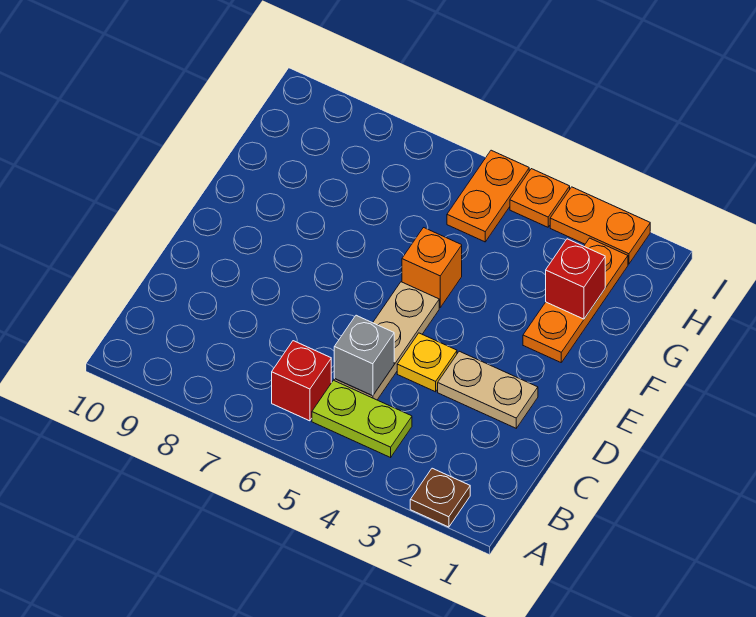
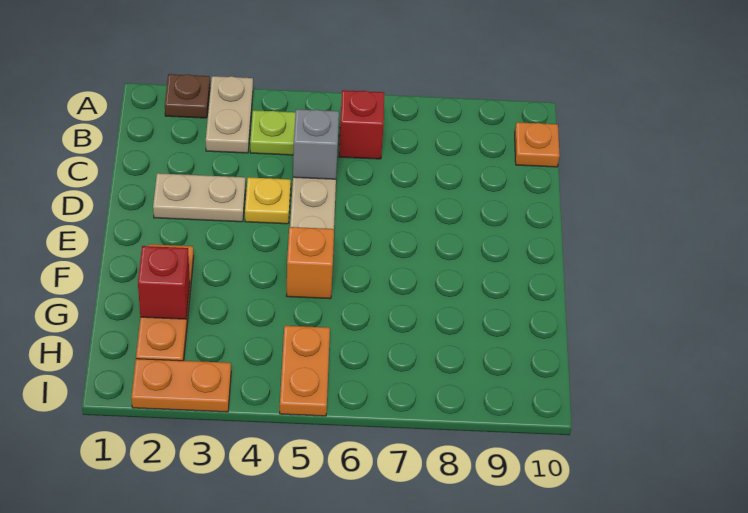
none -> tan plate A3:B3 level 1
orange plate I4 level 1 -> orange plate B10 level 1

